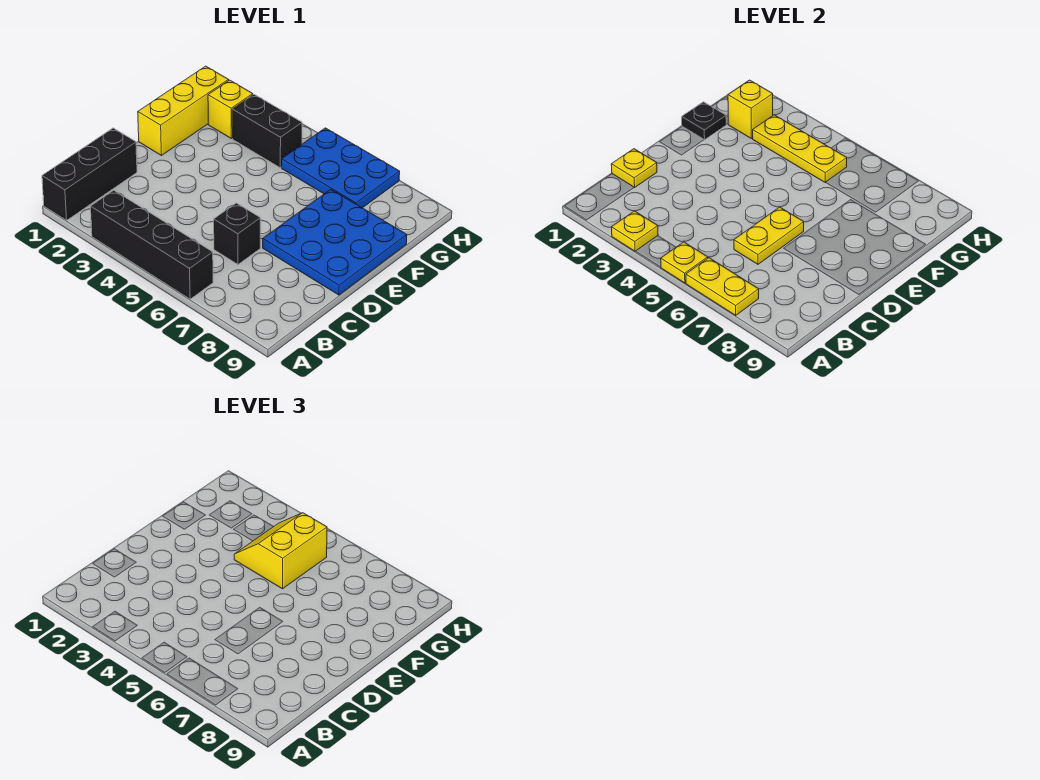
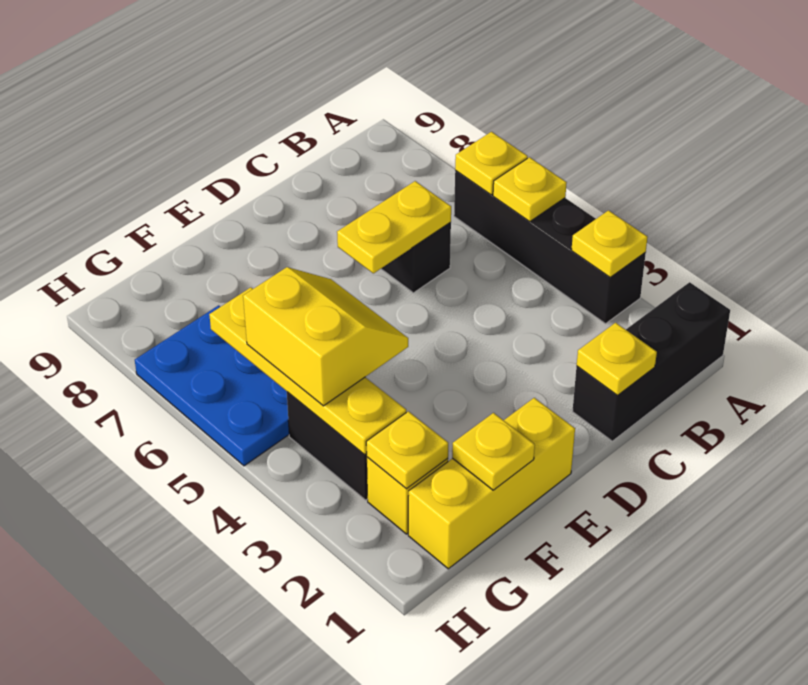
yellow plate A6:A7 level 2 -> yellow plate A6 level 2
blue plate D7:F9 level 1 -> none
black plate F1 level 2 -> yellow plate F1 level 2
yellow slope F4:G5 level 3 top 5 -> yellow slope F4:G5 level 3 top G
yellow brick G2 level 2 -> yellow plate G2 level 2
yellow plate G3:G5 level 2 -> yellow plate G3:G6 level 2

